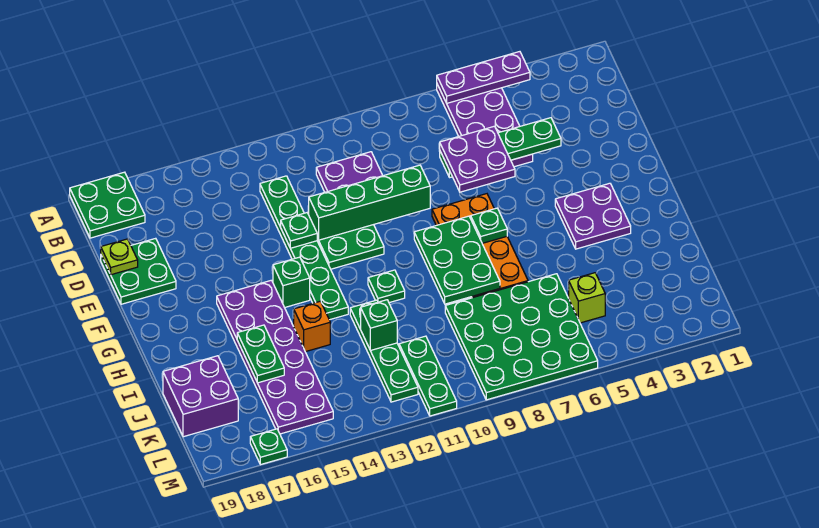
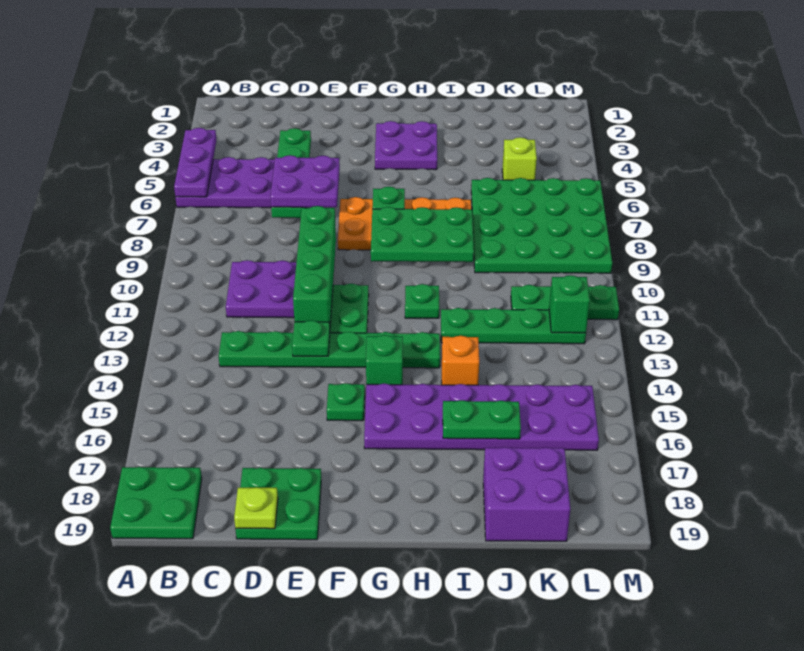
green brick J12 level 2 -> green brick L12 level 2
green plate M17 level 1 -> green plate F15 level 1

